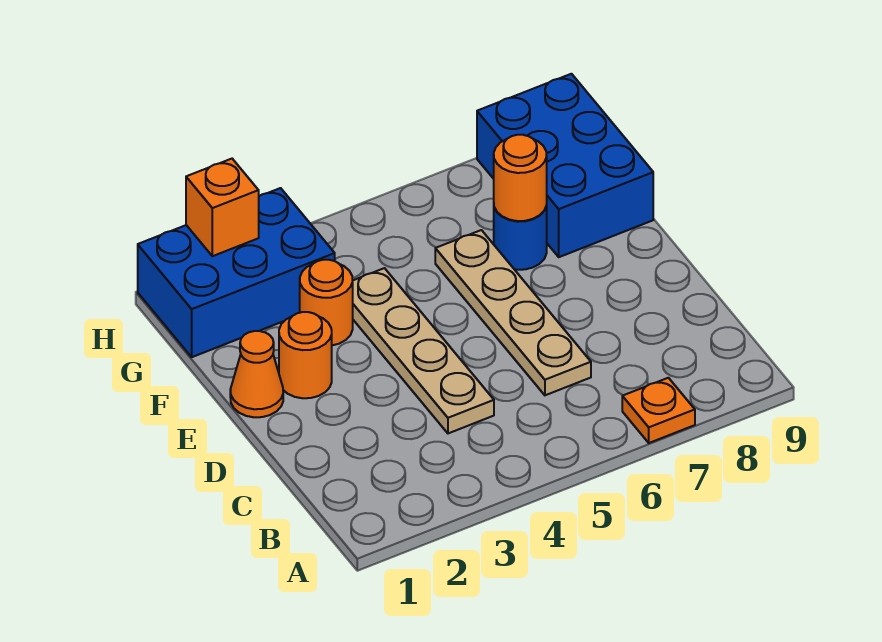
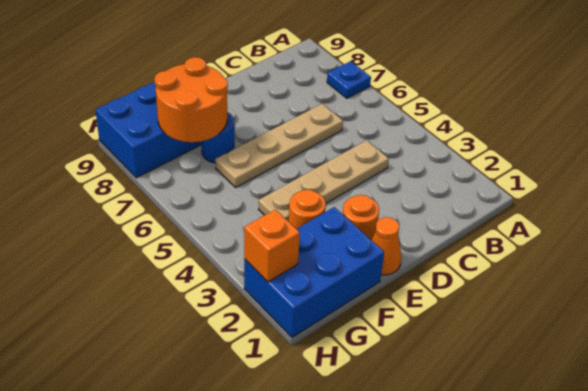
orange plate A7 level 1 -> blue plate A7 level 1
orange round brick F7 level 2 -> orange round brick F7:G8 level 2
blue brick G1:H3 level 1 -> blue brick F1:H2 level 1

